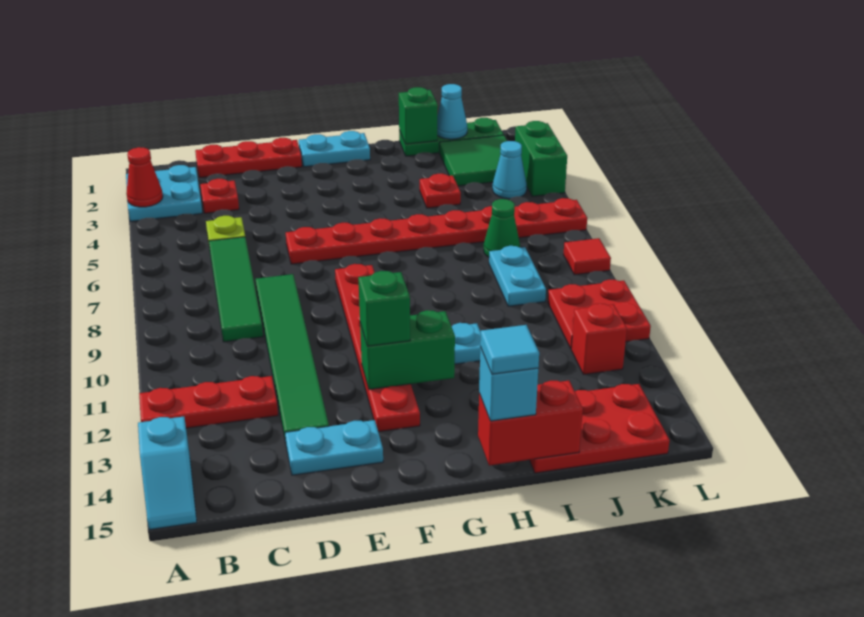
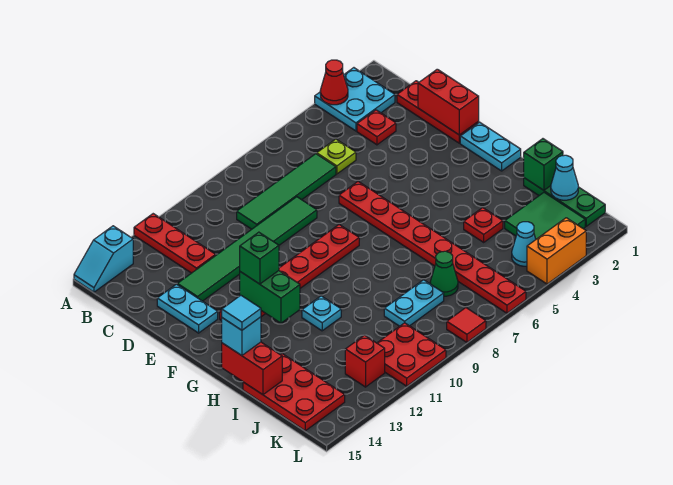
none -> red brick D1:E1 level 2
green brick L3:L4 level 1 -> orange brick L3:L4 level 1

